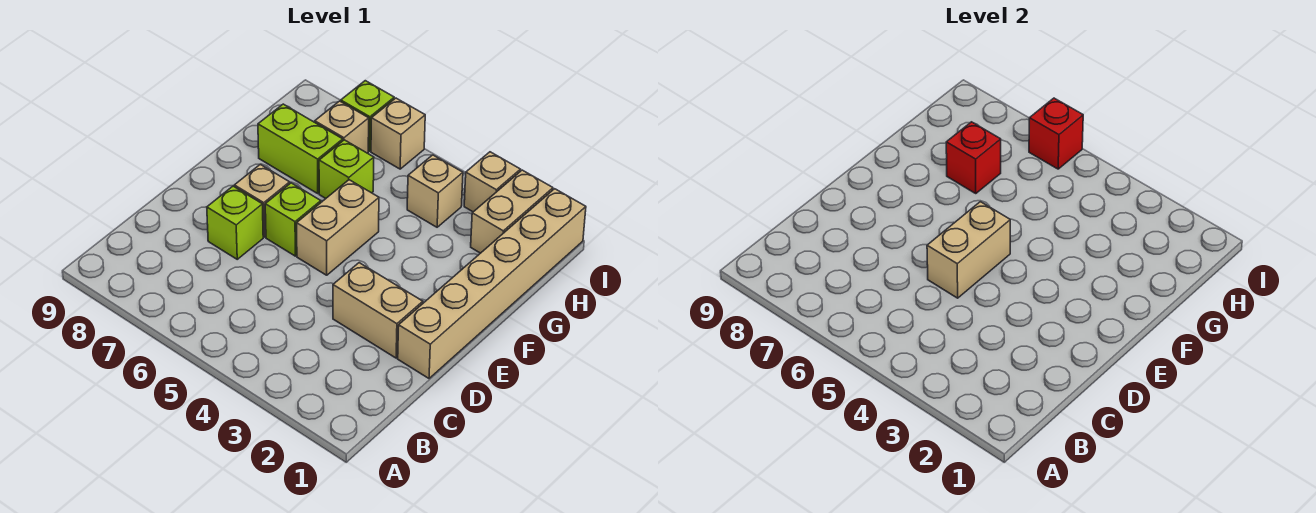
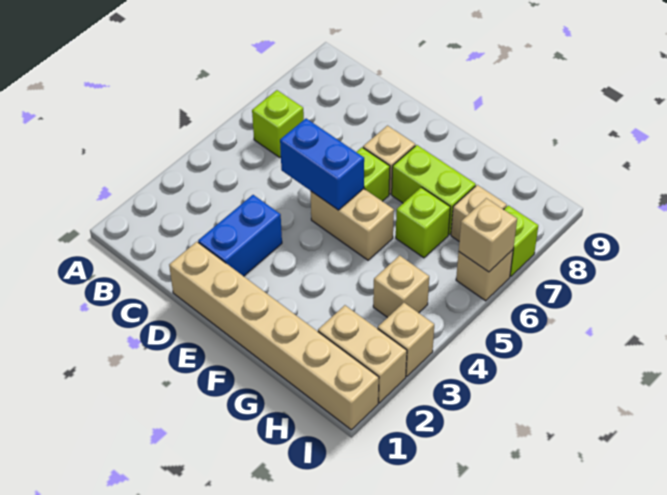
tan brick D2:D3 level 1 -> blue brick D2:D3 level 1
tan brick D5:E5 level 2 -> blue brick D5:E5 level 2
lime brick D7 level 1 -> lime brick B6 level 1
lime brick G7:G8 level 1 -> lime brick F7:G7 level 1
red brick G7 level 2 -> none
red brick I6 level 2 -> tan brick I6 level 2

